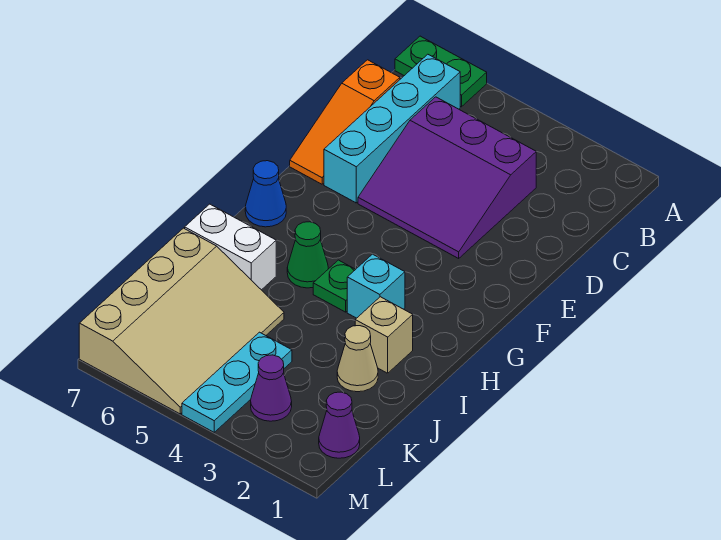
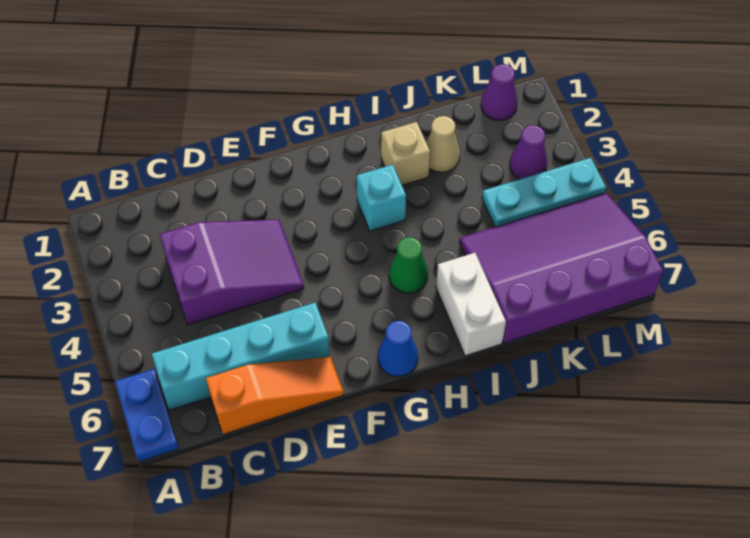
green plate A6:A7 level 1 -> blue plate A6:A7 level 1
purple slope C3:E5 level 1 top C -> purple slope C3:E4 level 1 top C
green plate H4 level 1 -> none
tan slope J5:M7 level 1 top 7 -> purple slope J5:M7 level 1 top 7

